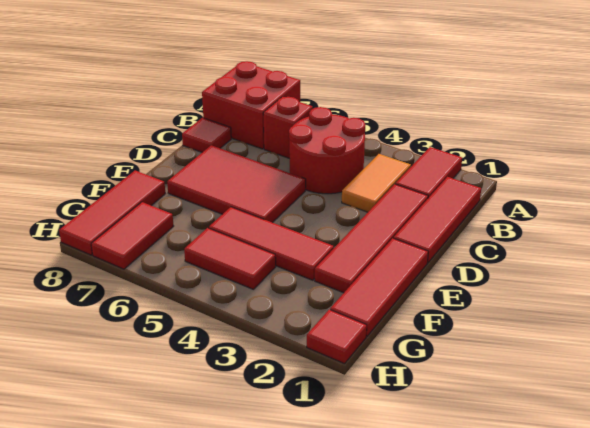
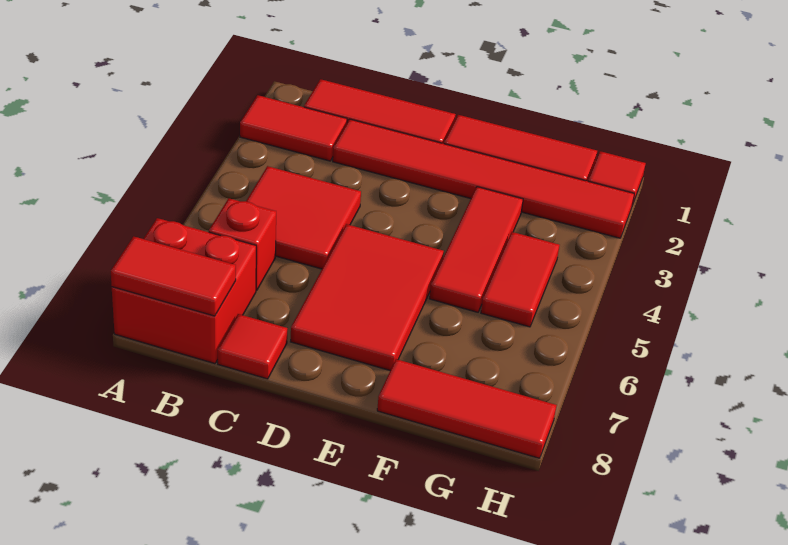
orange tile B3:C3 level 1 -> none
red round brick B4:C5 level 1 -> red tile B4:C5 level 1
red tile C2:F2 level 1 -> red tile C2:H2 level 1
red tile G7:H7 level 1 -> red tile A8:B8 level 2

